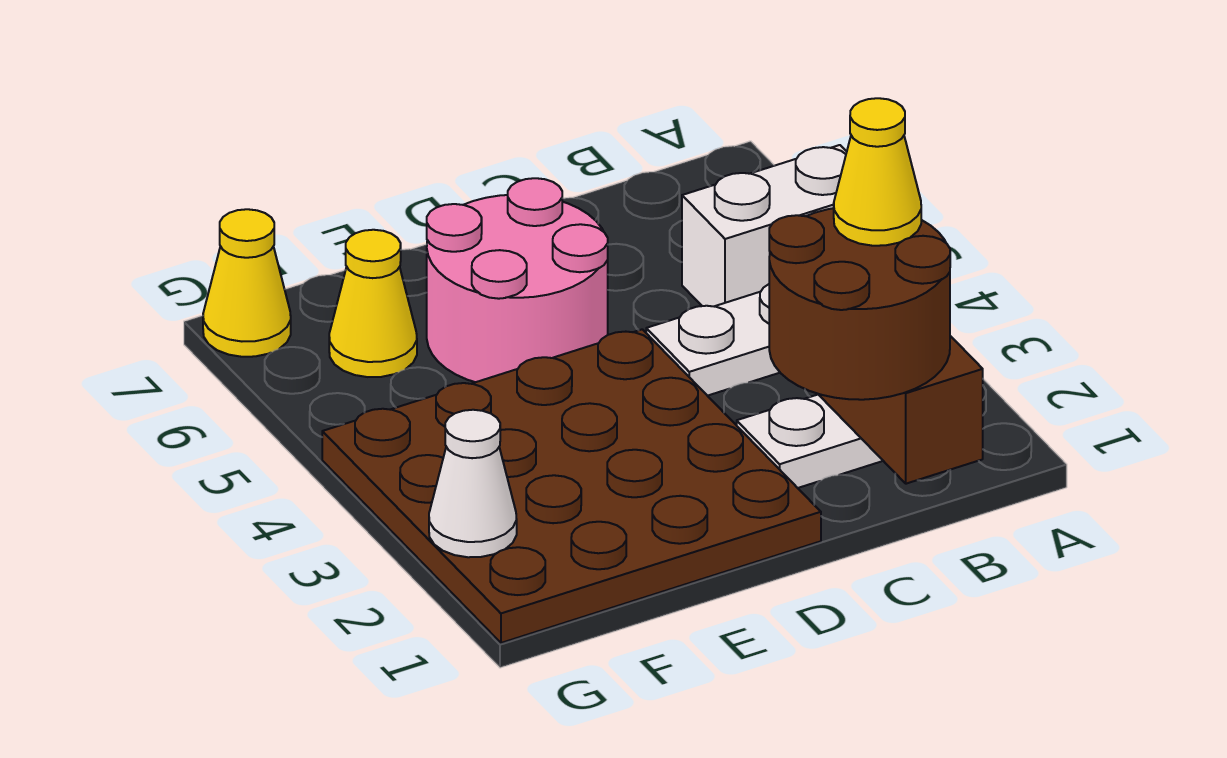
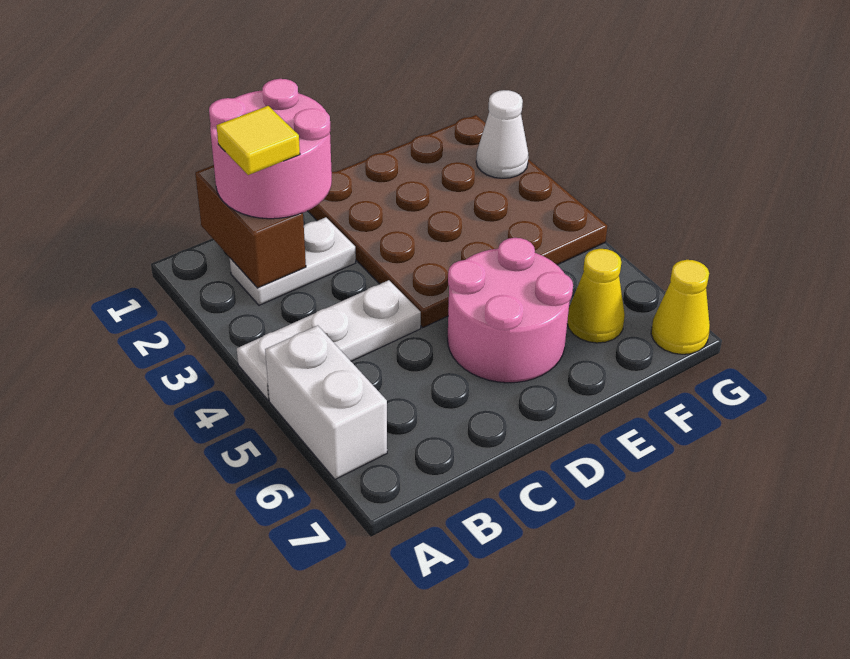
white brick A5:B5 level 1 -> white brick A5:A6 level 1
brown round brick B1:C2 level 3 -> pink round brick B1:C2 level 3
yellow cone B2 level 4 -> yellow tile B2 level 4

